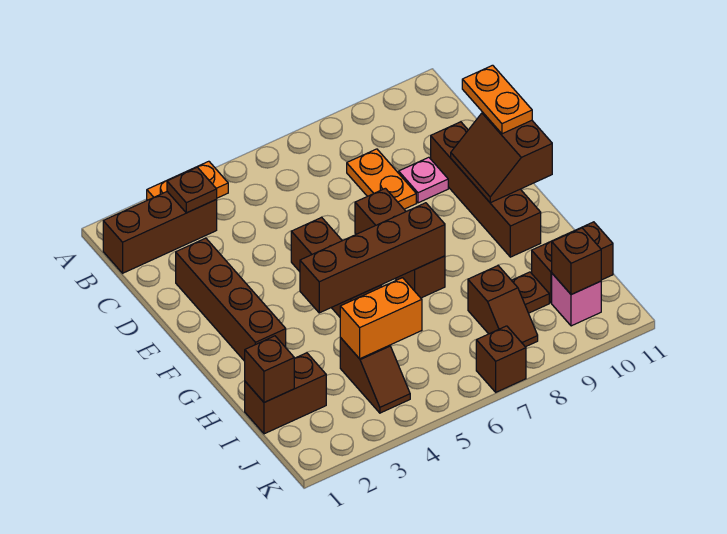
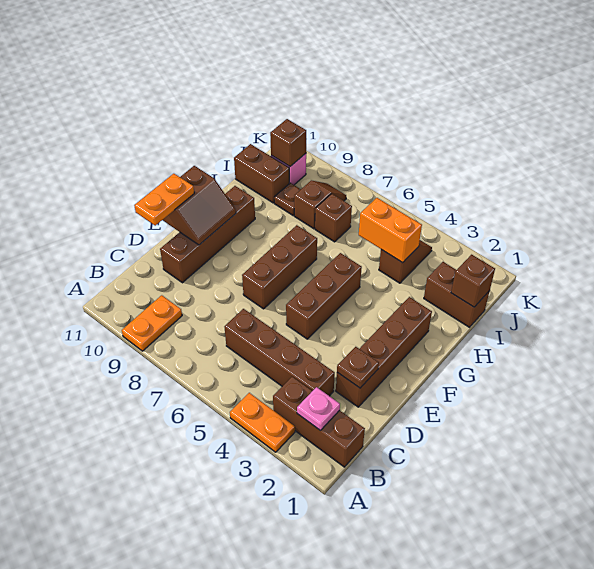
brown plate B3 level 2 -> brown plate D2 level 2
orange plate C8:D8 level 1 -> orange plate A9:B9 level 1
pink plate D9 level 1 -> pink plate B2 level 2
brown brick G4:G7 level 2 -> brown brick C3:C6 level 1
brown brick K7 level 1 -> brown brick I7 level 1

